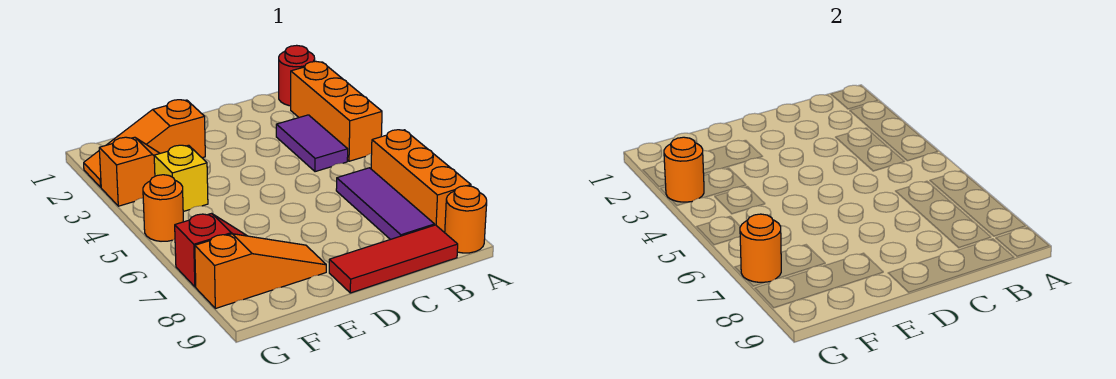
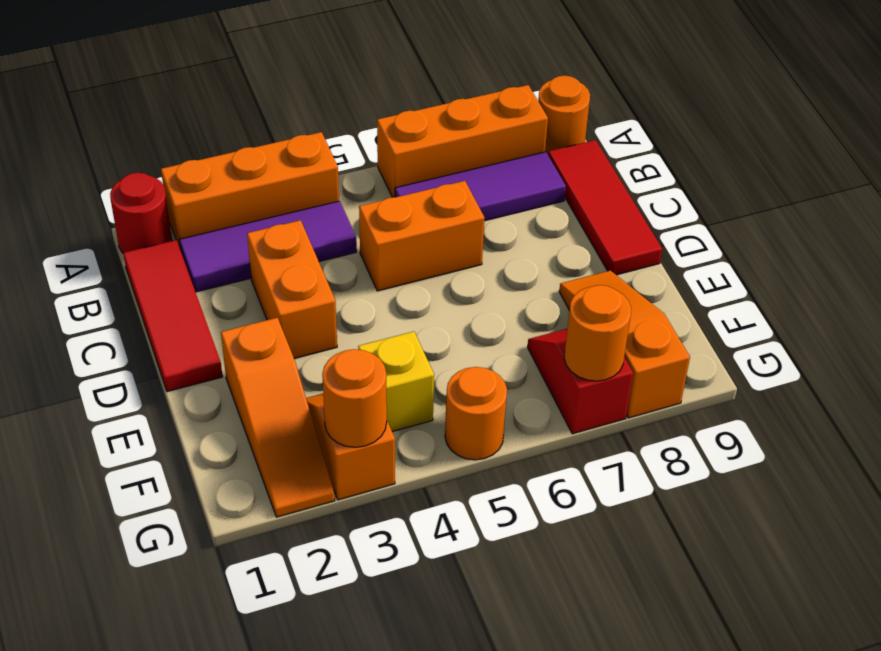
none -> red tile B1:D1 level 1
purple tile B3:B4 level 1 -> purple tile B2:B4 level 1
none -> orange brick C3:D3 level 1
none -> orange brick C5:C6 level 1

